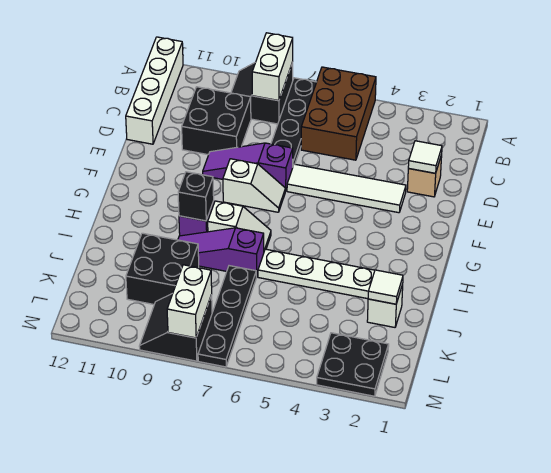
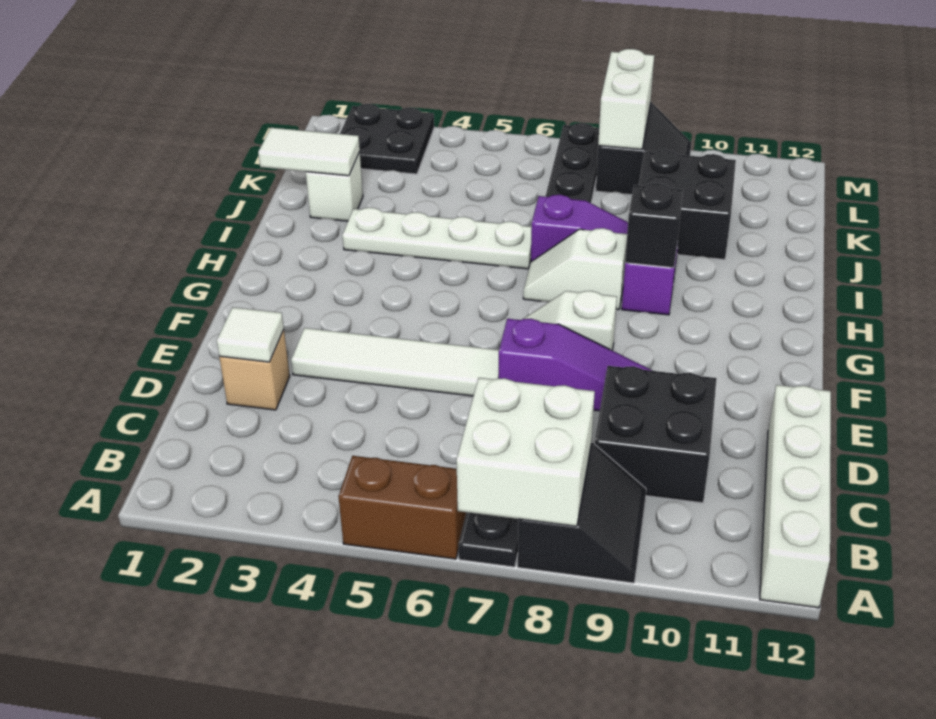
brown brick A5:C6 level 1 -> brown brick A5:A6 level 1
white brick A8:B8 level 2 -> white brick A7:B8 level 2
white tile J2 level 2 -> white tile J1:J2 level 2

